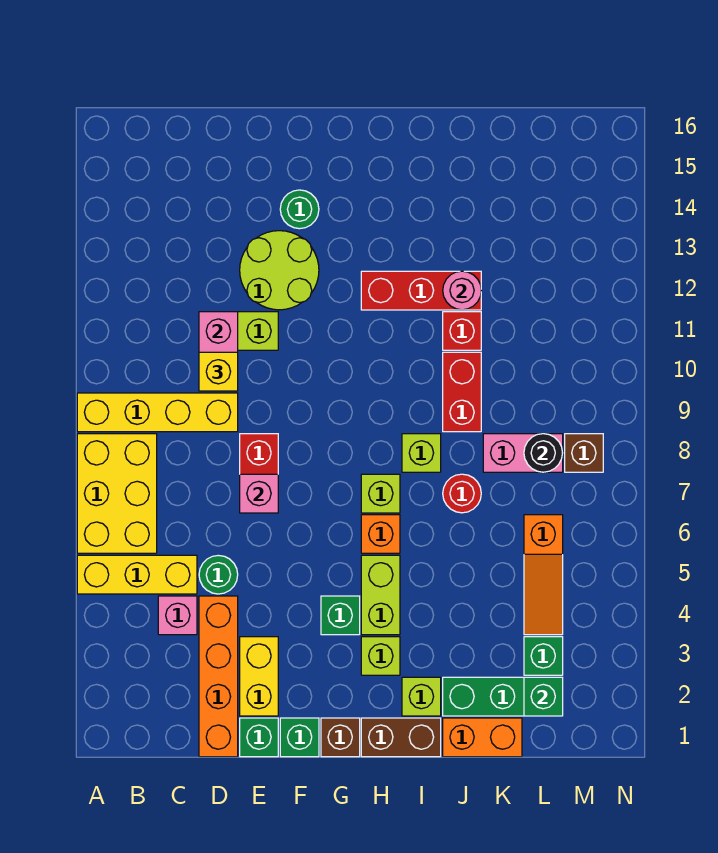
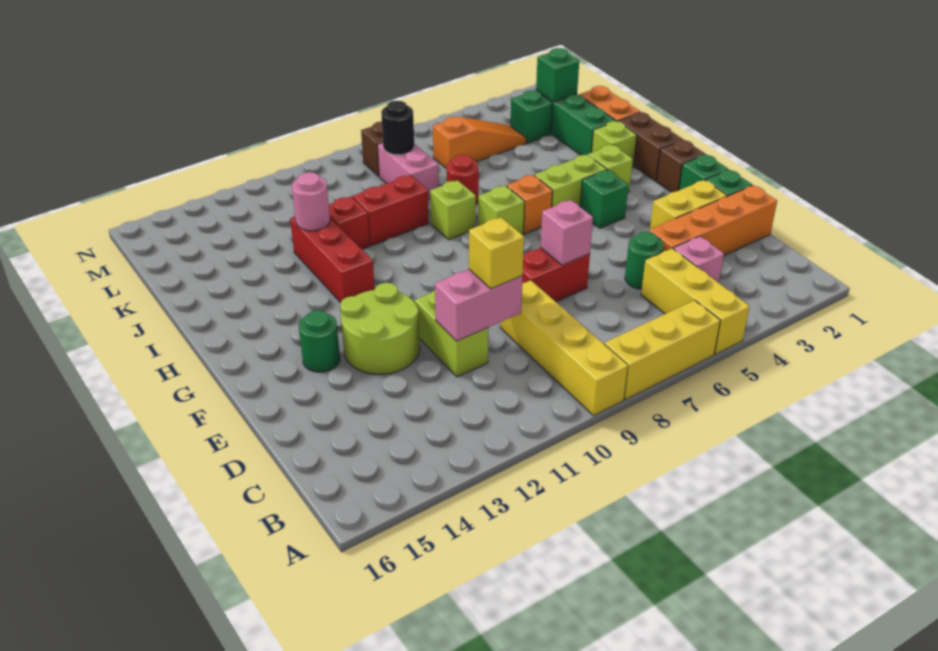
yellow brick A6:B8 level 1 -> yellow brick A6:A8 level 1

